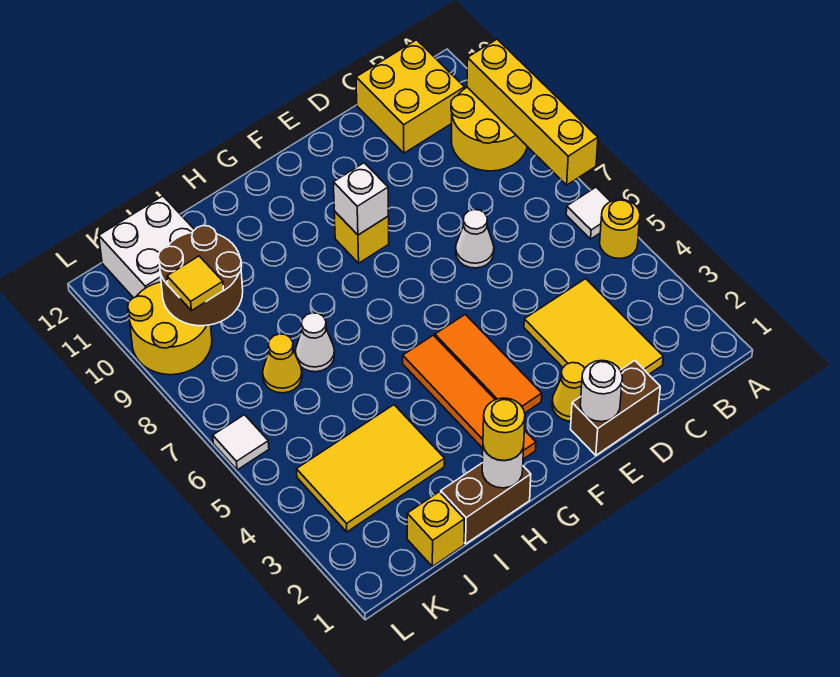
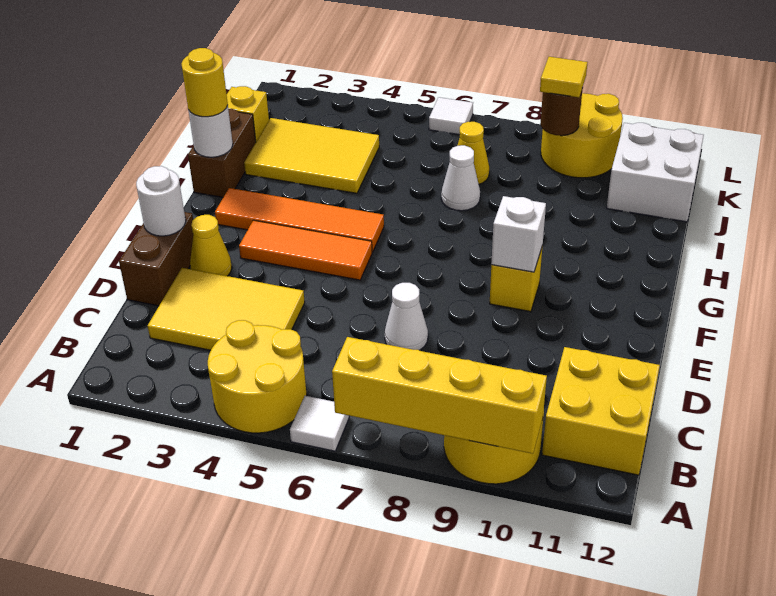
yellow round brick A5 level 1 -> yellow round brick A4:B5 level 1
yellow tile I3:K4 level 1 -> yellow tile I2:J4 level 1
brown round brick J9:K10 level 2 -> brown round brick K9 level 2

